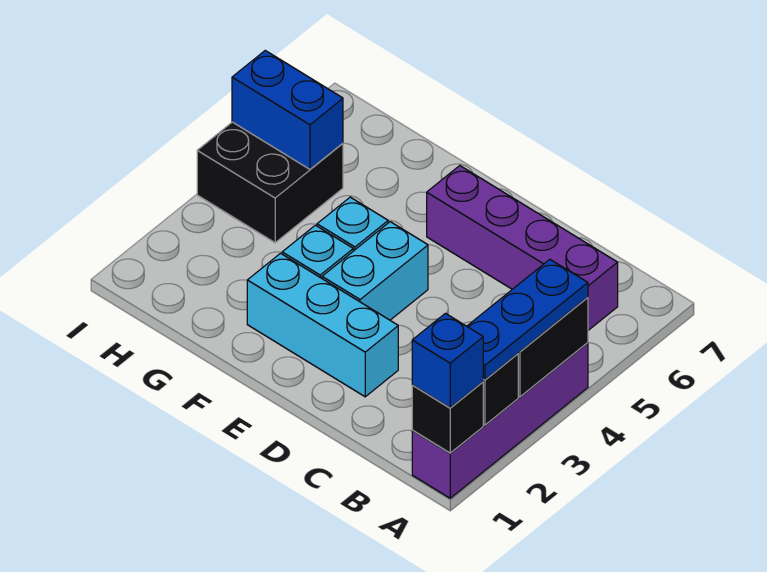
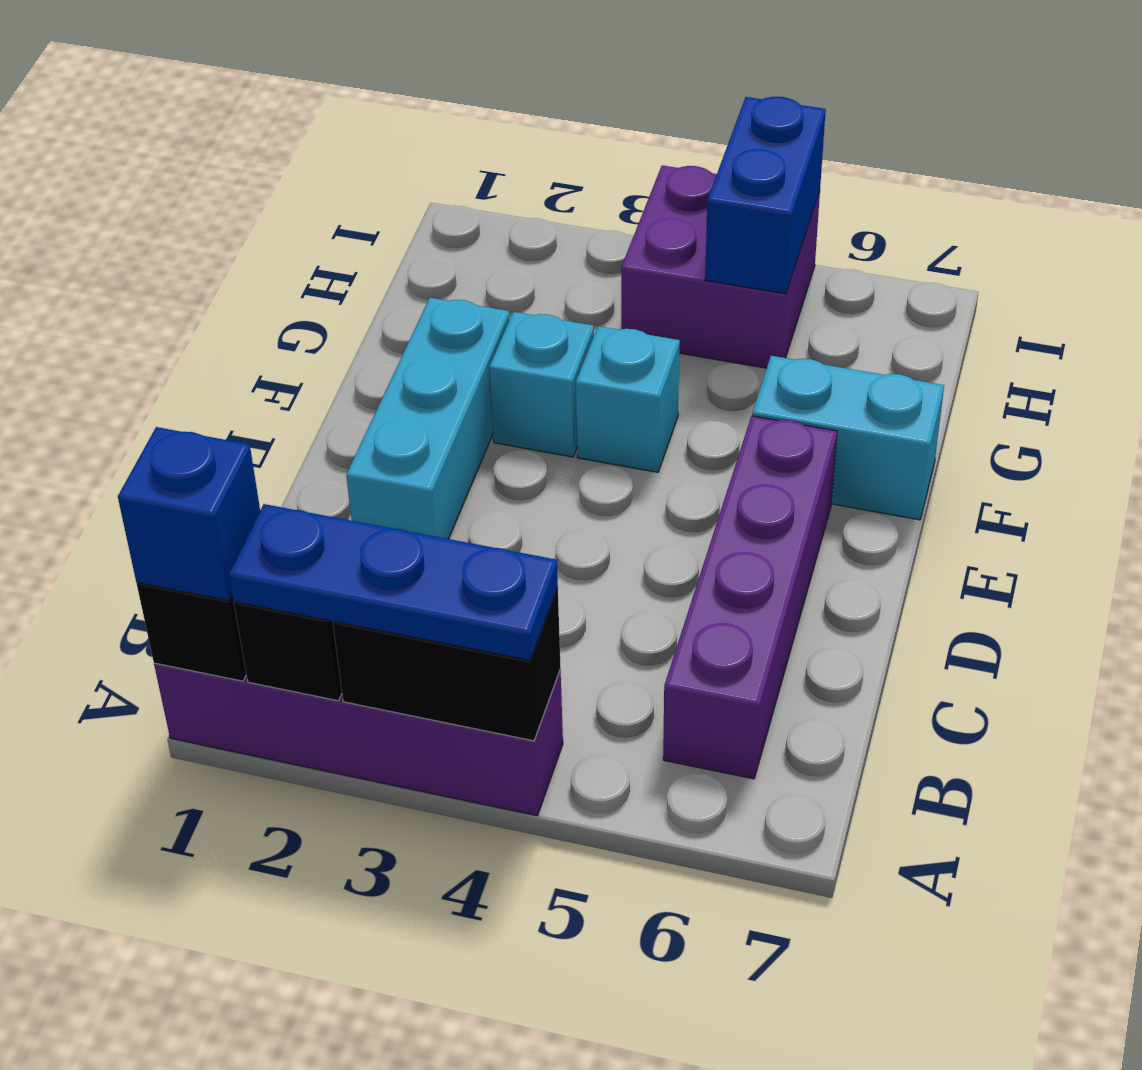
cyan brick E3:E4 level 1 -> cyan brick F6:F7 level 1
black brick H4:I5 level 1 -> purple brick H4:I5 level 1

